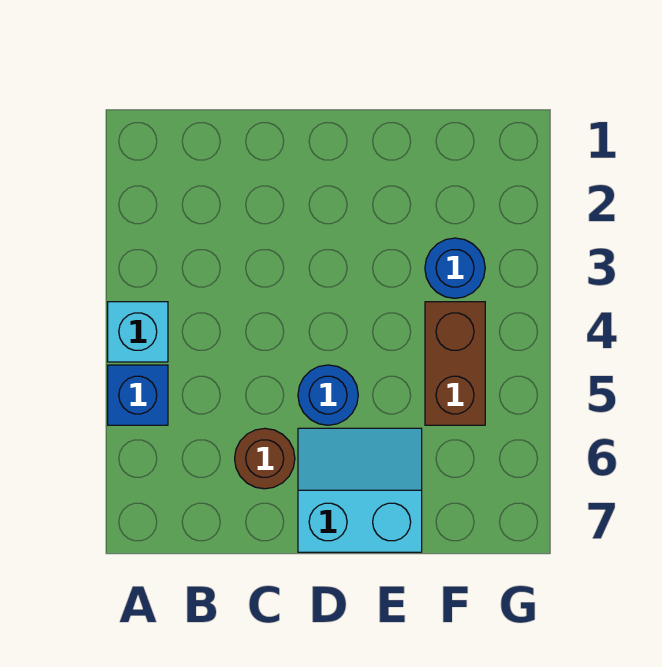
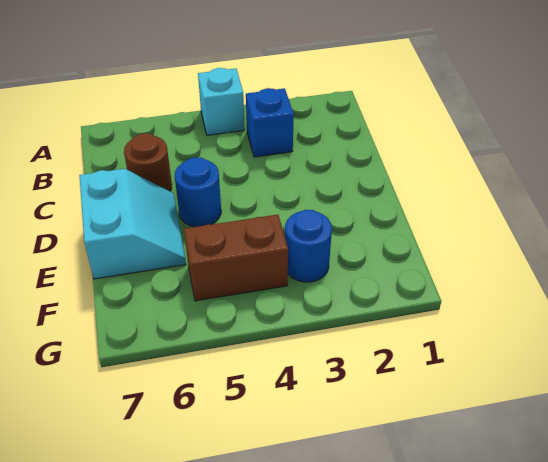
blue brick A5 level 1 -> blue brick B3 level 1

